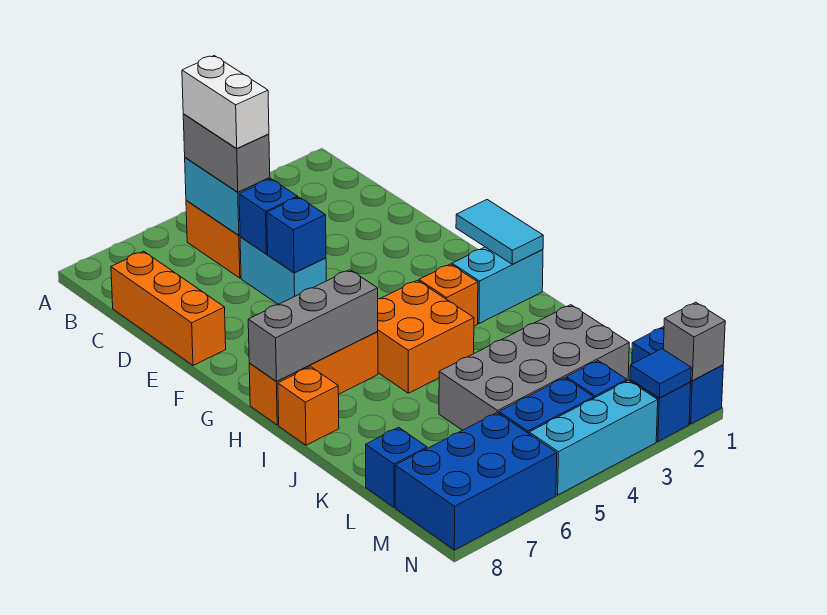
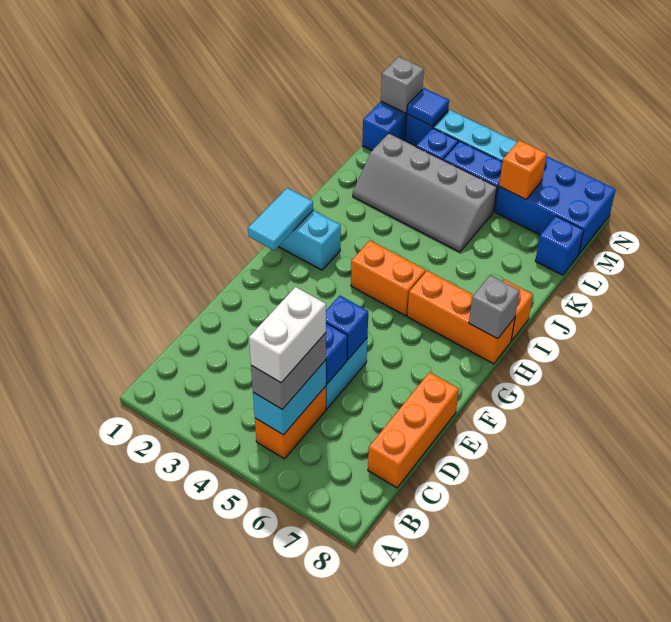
orange brick H3 level 1 -> orange brick M6 level 2
orange brick H4:I5 level 1 -> orange brick H4:H5 level 1
grey brick H6:H8 level 2 -> grey brick H8 level 2
grey brick K2:L5 level 1 -> grey slope K2:L5 level 1 top L

